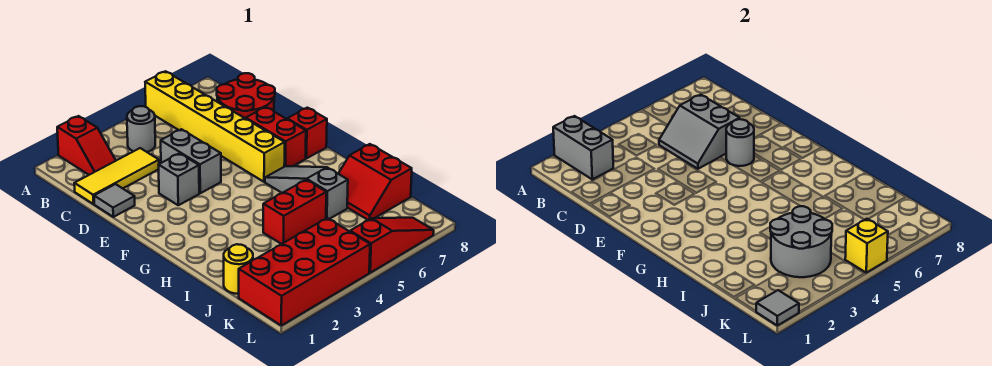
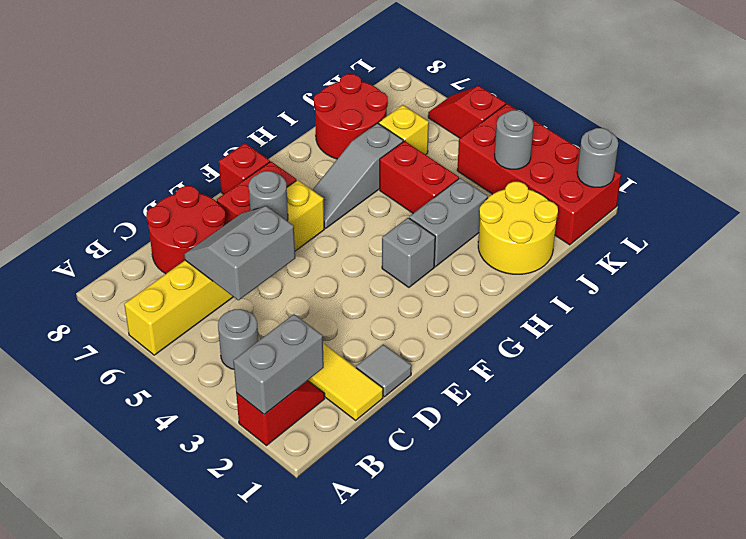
grey slope C5:D6 level 2 top 6 -> grey slope C5:D6 level 2 top 5
grey brick D4:E4 level 1 -> grey brick H3:I3 level 1
grey brick E3 level 1 -> grey brick G3 level 1
red slope I7:J8 level 1 top 8 -> red round brick I7:J8 level 1
yellow round brick J1 level 1 -> yellow round brick I1:J2 level 1
grey round brick J3:K4 level 2 -> grey round brick K3 level 2
grey tile L1 level 2 -> grey round brick L1 level 2
red slope L5:L7 level 1 top 5 -> red slope L5:L6 level 1 top 5
yellow brick L5 level 2 -> yellow brick J6 level 1

